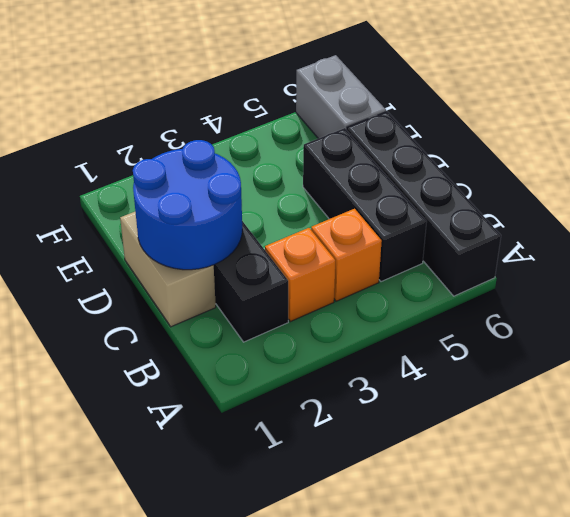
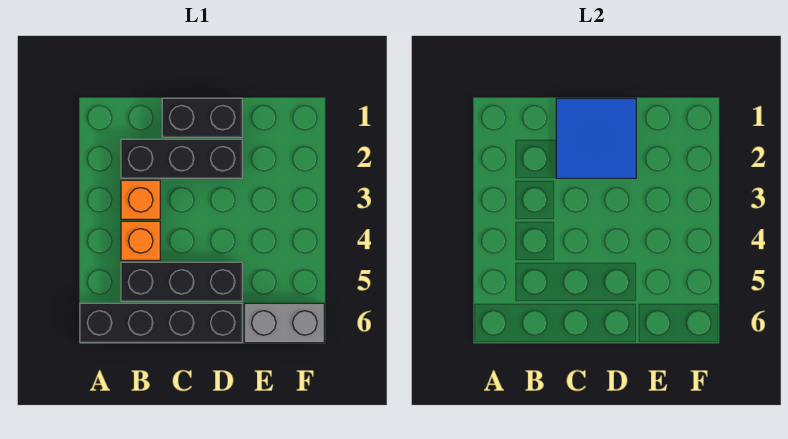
tan brick C1:D1 level 1 -> black brick C1:D1 level 1
blue round brick C1:D2 level 2 -> blue tile C1:D2 level 2

